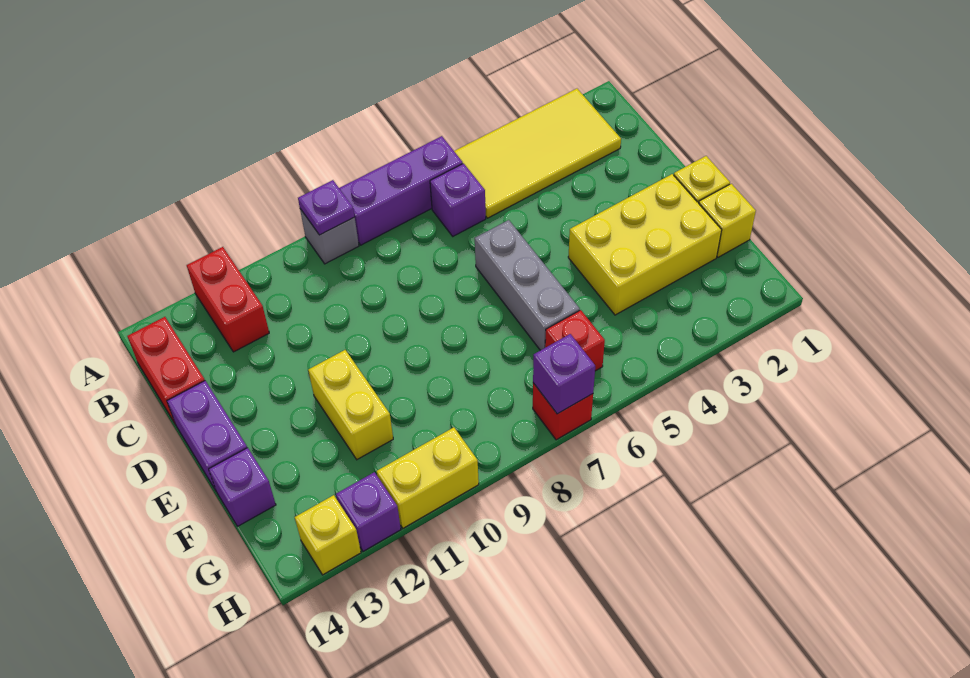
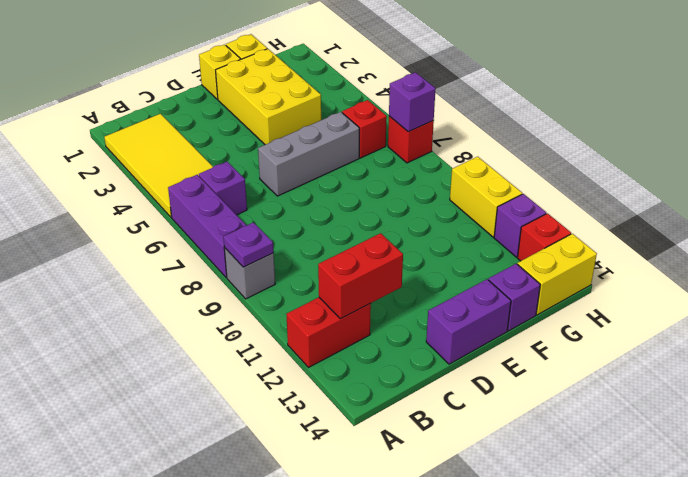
red brick B14:C14 level 1 -> red brick B12:C12 level 2
yellow brick E11:F11 level 1 -> yellow brick G14:H14 level 1
yellow brick H13 level 1 -> red brick H13 level 1

